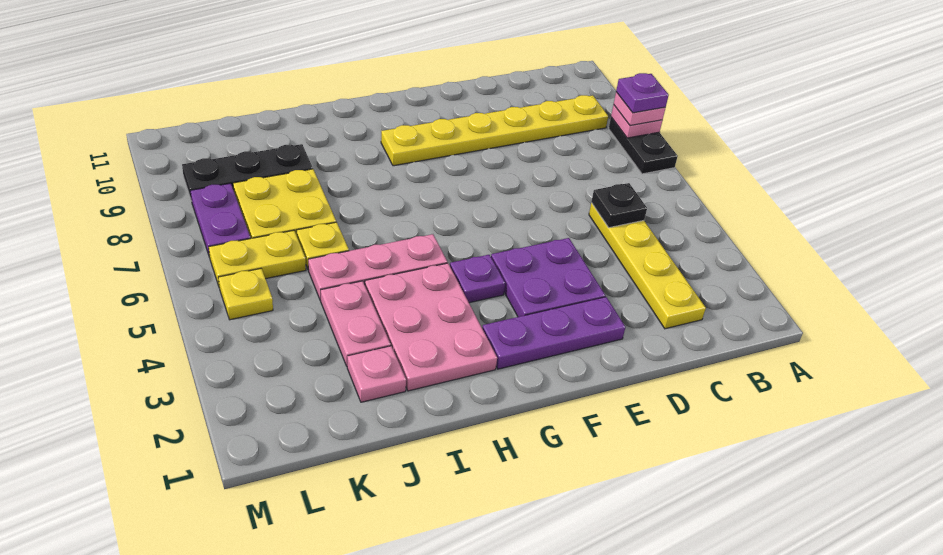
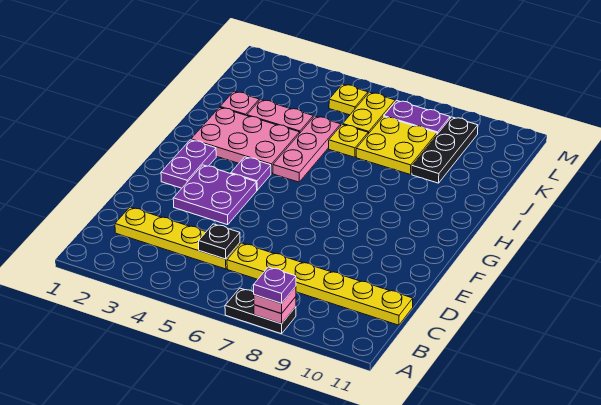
yellow plate B9:G9 level 1 -> yellow plate C6:C11 level 1
purple plate E2:G2 level 1 -> purple plate F2:G2 level 1

